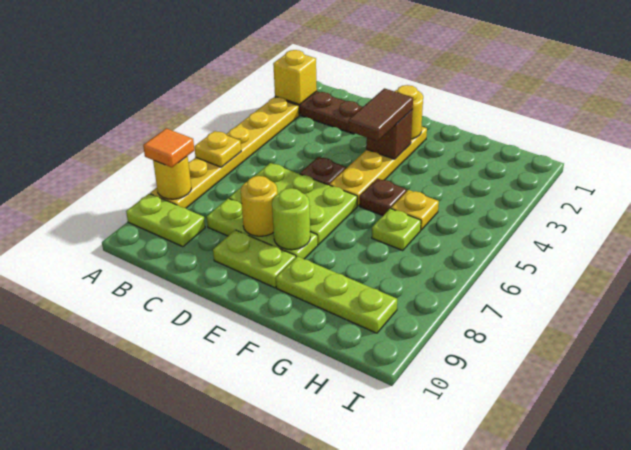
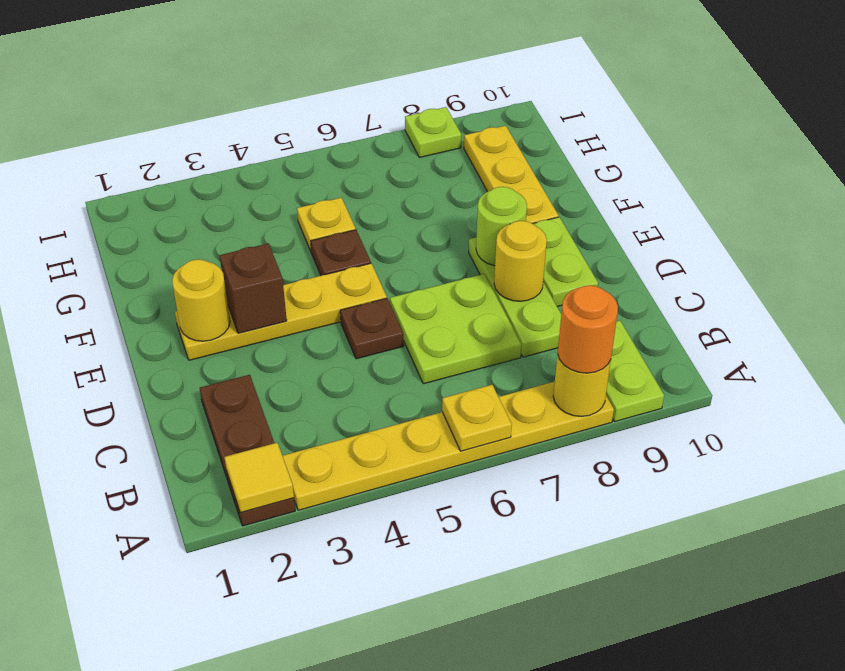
yellow brick A2 level 2 -> yellow tile A2 level 2
orange tile A8 level 3 -> orange round brick A8 level 3
lime plate C6:E7 level 1 -> lime plate C6:D7 level 1
brown tile E3:E4 level 3 -> none
lime plate F9:H9 level 1 -> yellow plate F9:H9 level 1
lime plate G6 level 1 -> lime plate I8 level 1

